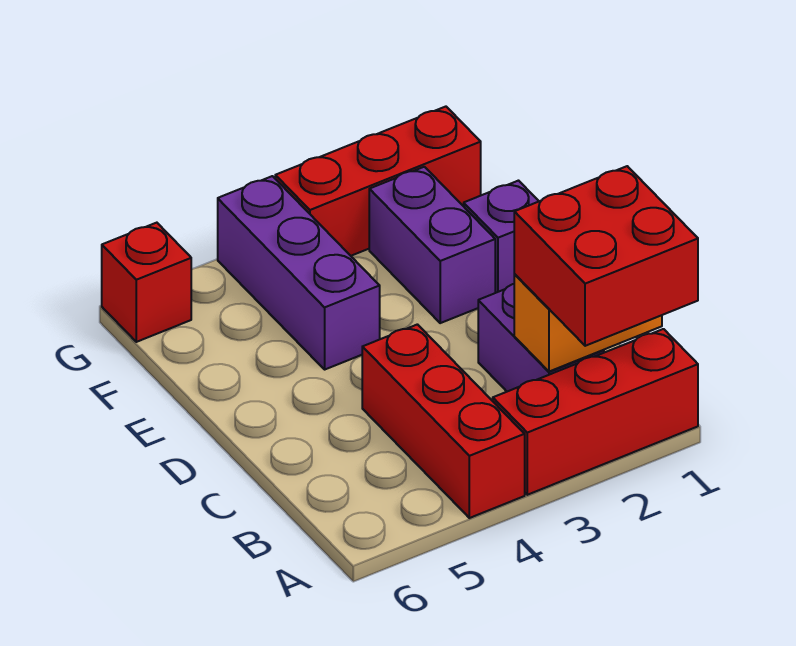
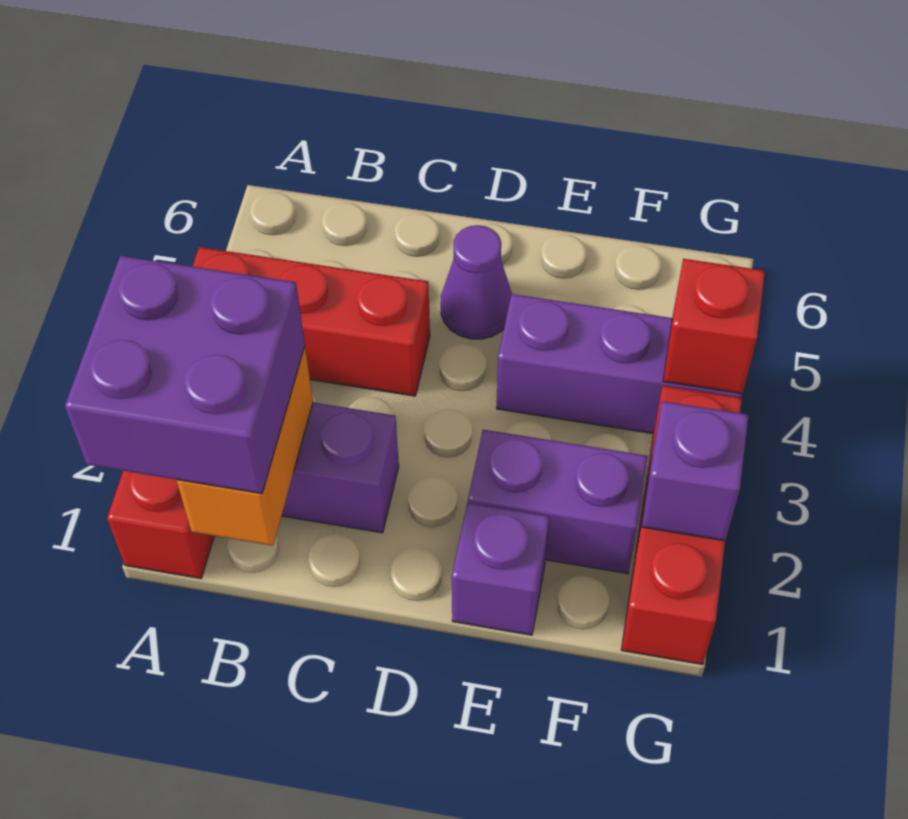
red brick A1:B2 level 3 -> purple brick A1:B2 level 3
none -> purple cone D5 level 1
none -> purple brick G2 level 2
red brick G6 level 1 -> red brick G4 level 2

